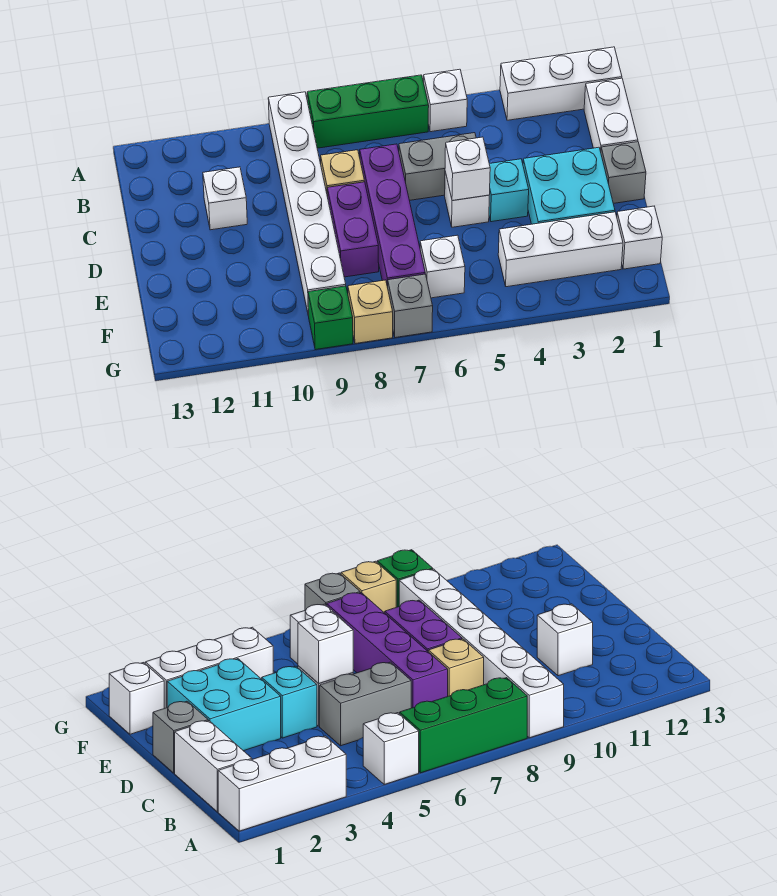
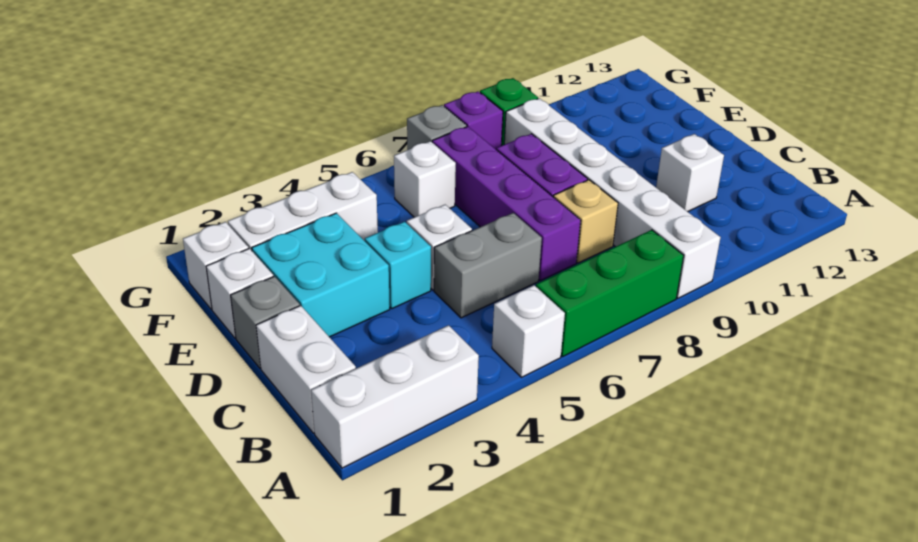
white brick D5 level 2 -> white brick E1 level 1
tan brick G8 level 1 -> purple brick G8 level 1

